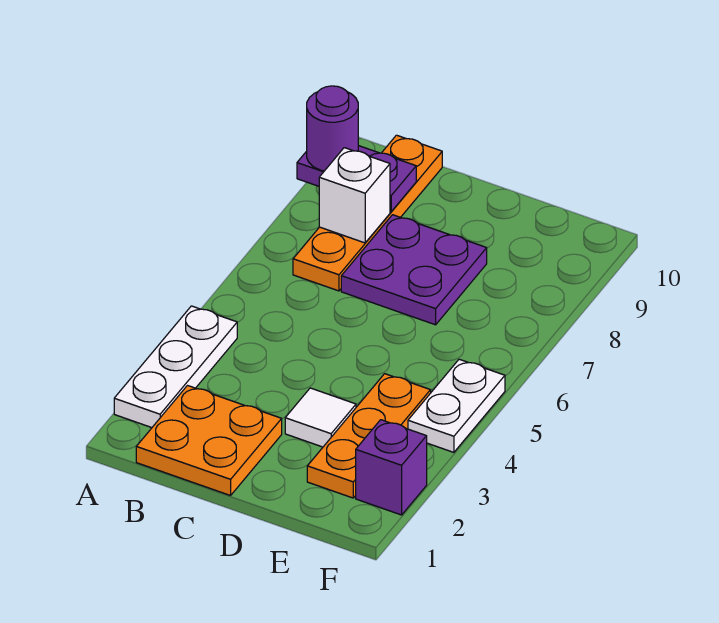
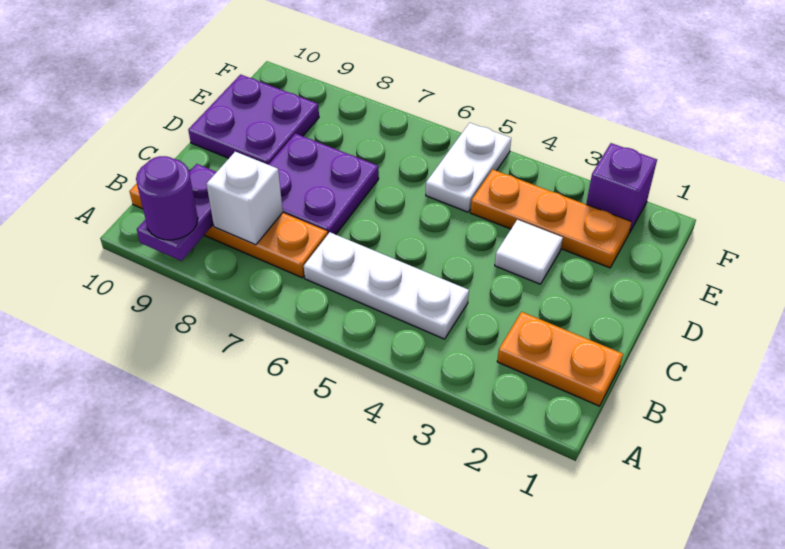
white plate A2:A4 level 1 -> white plate B4:B6 level 1
orange plate B1:C2 level 1 -> orange plate B1:B2 level 1
none -> purple plate D9:E10 level 1
white plate F4:F5 level 1 -> white plate E5:F5 level 1

